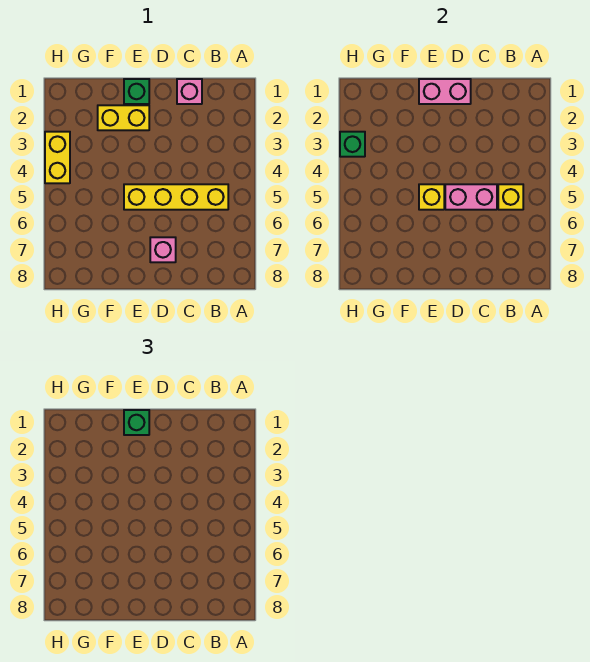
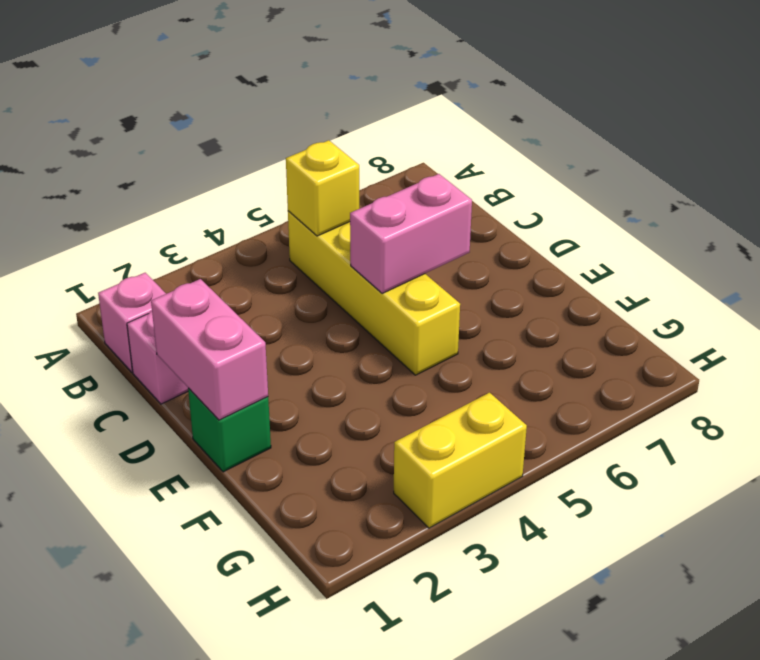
pink brick C5:D5 level 2 -> pink brick D5:D6 level 2
pink brick D7 level 1 -> pink brick B1 level 1
green brick E1 level 3 -> none
yellow brick E2:F2 level 1 -> none
yellow brick E5 level 2 -> none
green brick H3 level 2 -> none

